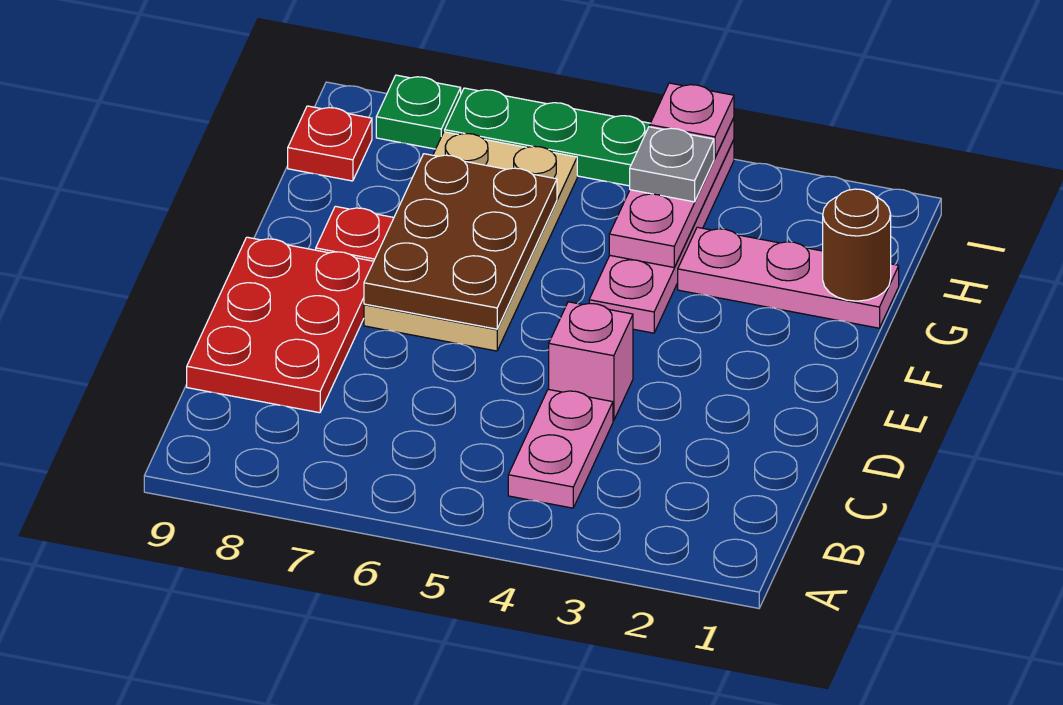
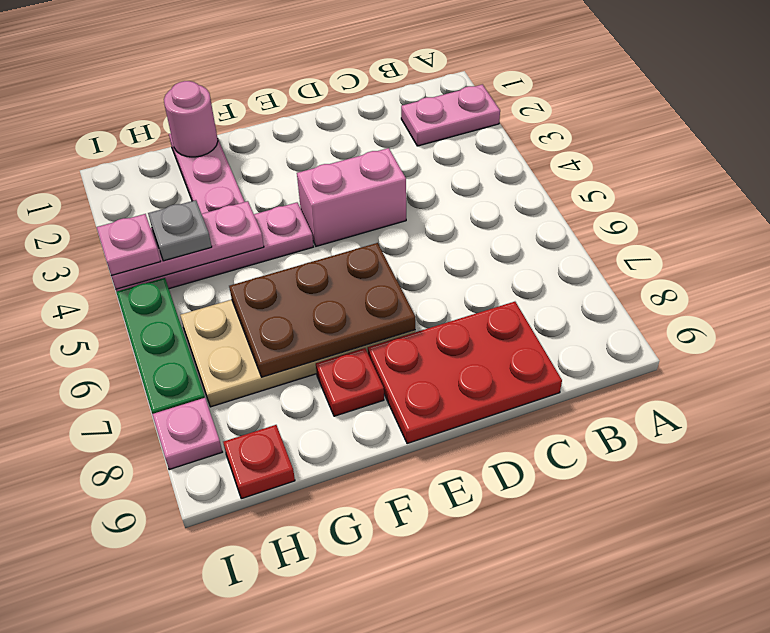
pink plate B4:C4 level 1 -> pink plate A2:B2 level 1
pink brick D4 level 1 -> pink brick D4:E4 level 1
brown round brick G1 level 2 -> pink round brick G1 level 2
green plate I8 level 1 -> pink plate I8 level 1

